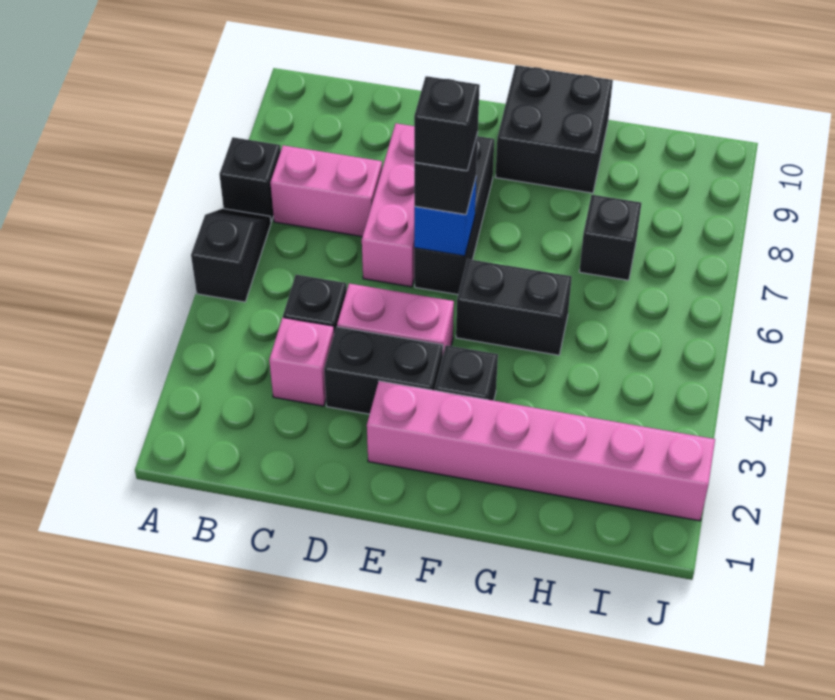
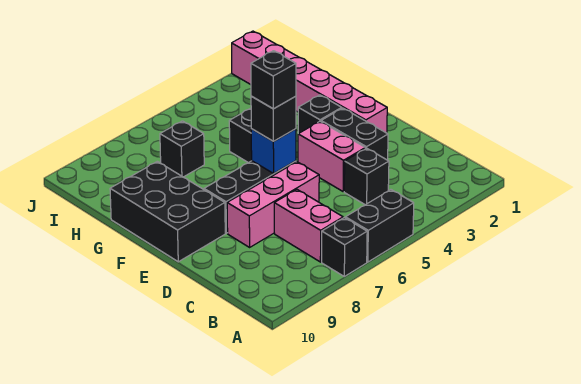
black slope A5:A6 level 1 top 5 -> black brick A5:A6 level 1
pink brick C3 level 1 -> none
black brick F9:G10 level 1 -> black brick E9:G10 level 1

